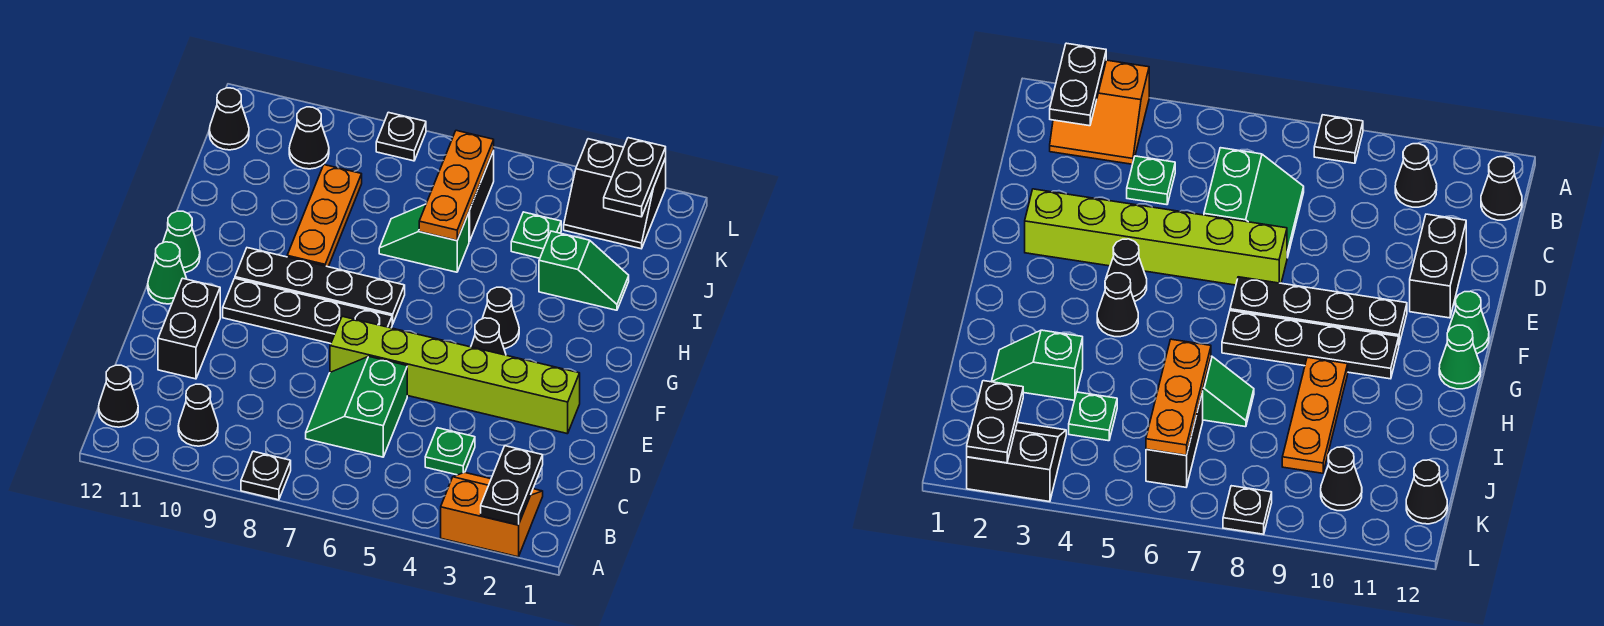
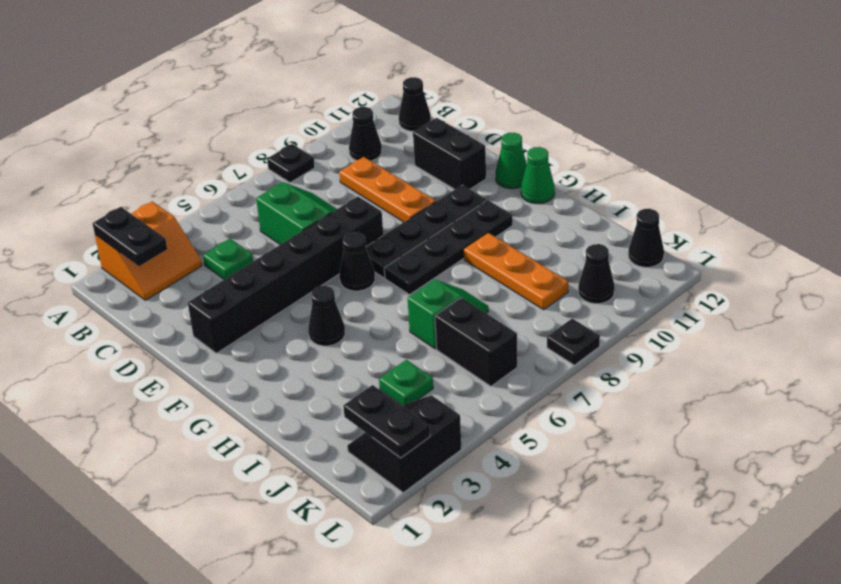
lime brick E2:E7 level 1 -> black brick E2:E7 level 1
black cone F4 level 1 -> black cone F6 level 1
green slope I2:I3 level 1 top 3 -> none
orange plate I6:K6 level 2 -> orange plate C9:E9 level 1

